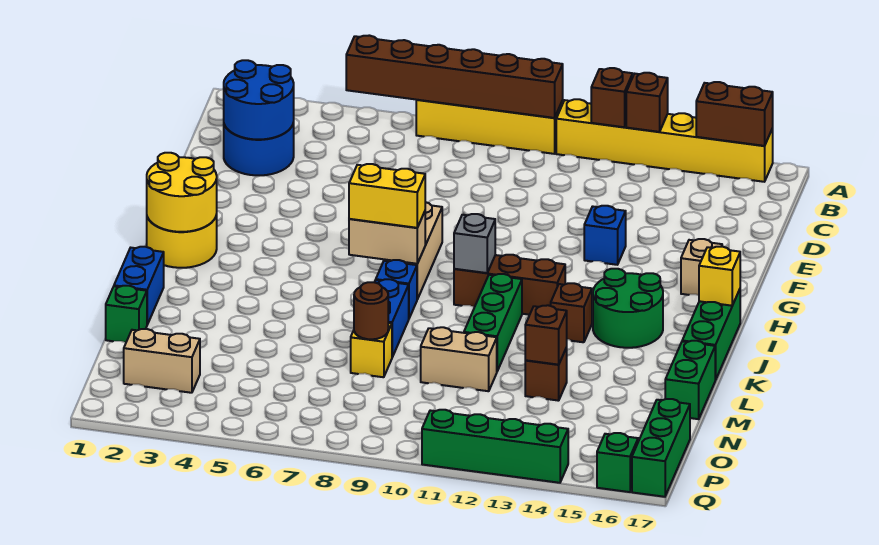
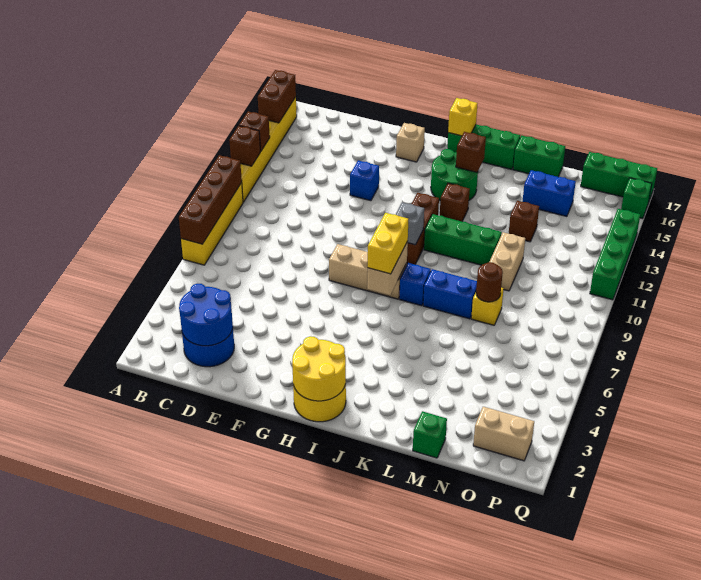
brown brick A5:A10 level 2 -> brown brick A7:A10 level 2
blue brick K1:L1 level 1 -> blue brick M15:N15 level 1
brown brick M13 level 2 -> brown brick J15 level 2
tan brick O2:O3 level 1 -> tan brick O2:P2 level 1

